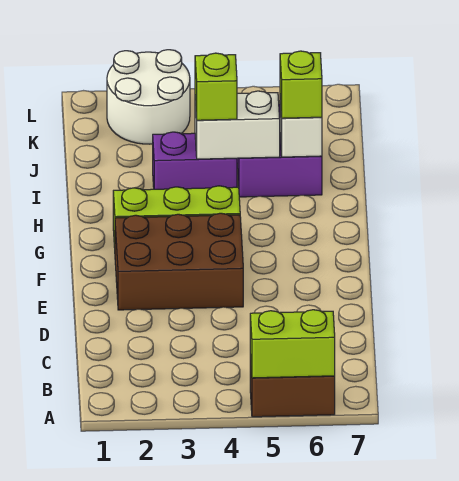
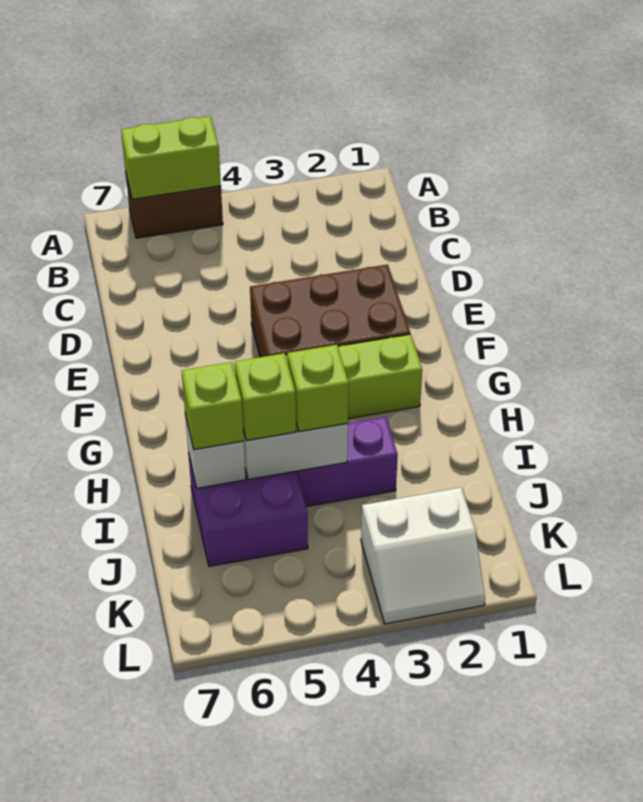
none -> lime brick I5 level 3
white round brick K2:L3 level 1 -> white slope K2:L3 level 1 top K

